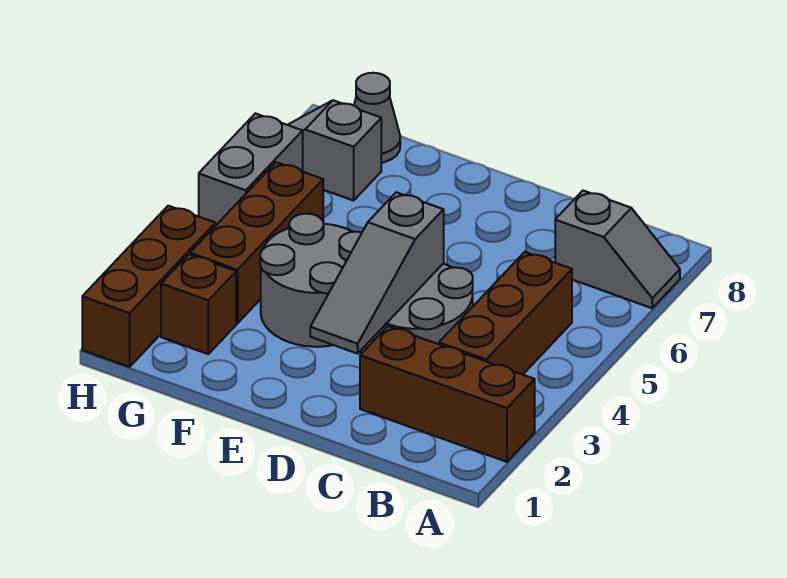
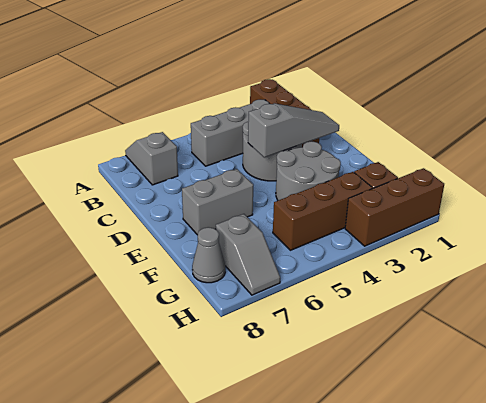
brown brick B3:B5 level 1 -> grey brick B3:B5 level 1
grey brick H5:H6 level 1 -> grey brick E6:E7 level 1

